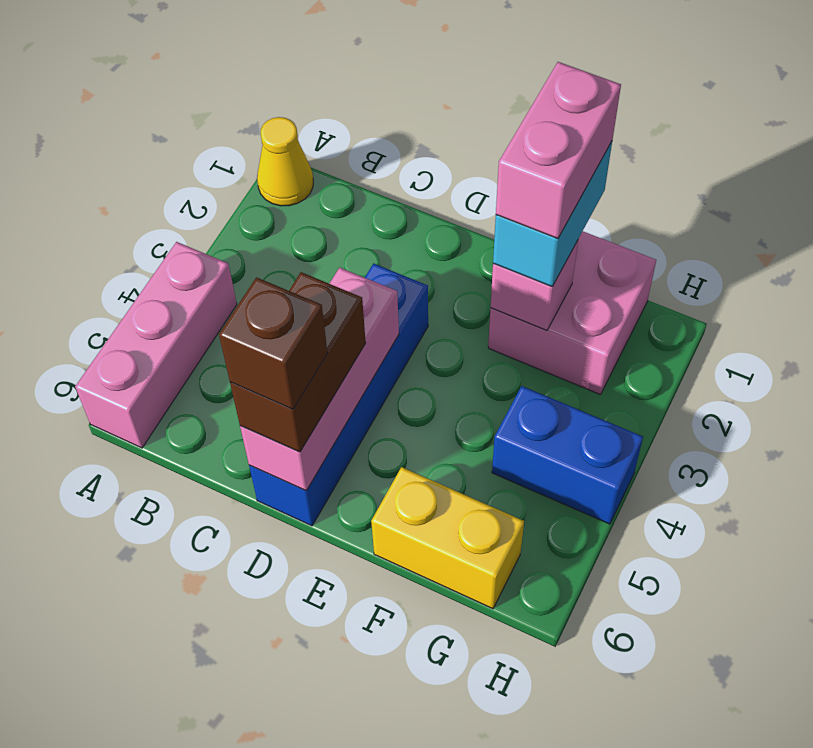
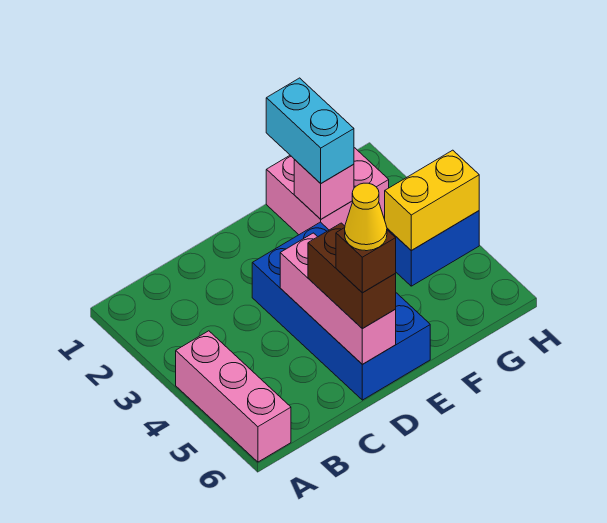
yellow cone A1 level 1 -> yellow cone D6 level 5
blue brick D3:D6 level 1 -> blue brick D3:E6 level 1
pink brick F1:F2 level 4 -> none
yellow brick F6:G6 level 1 -> yellow brick G4:H4 level 2

